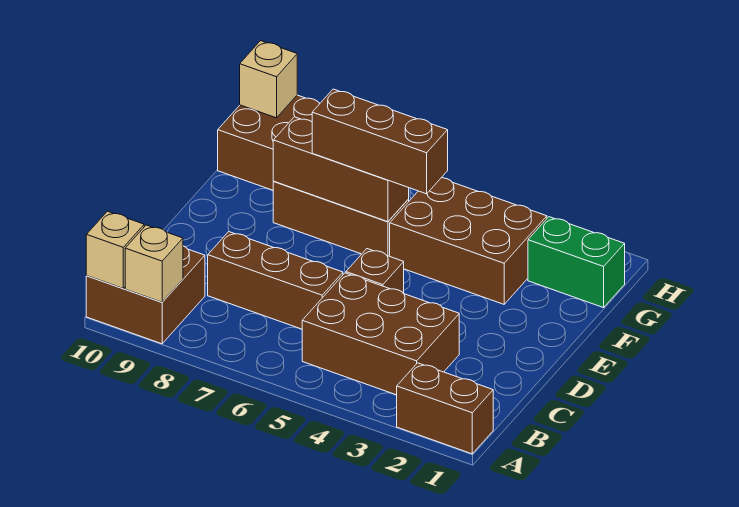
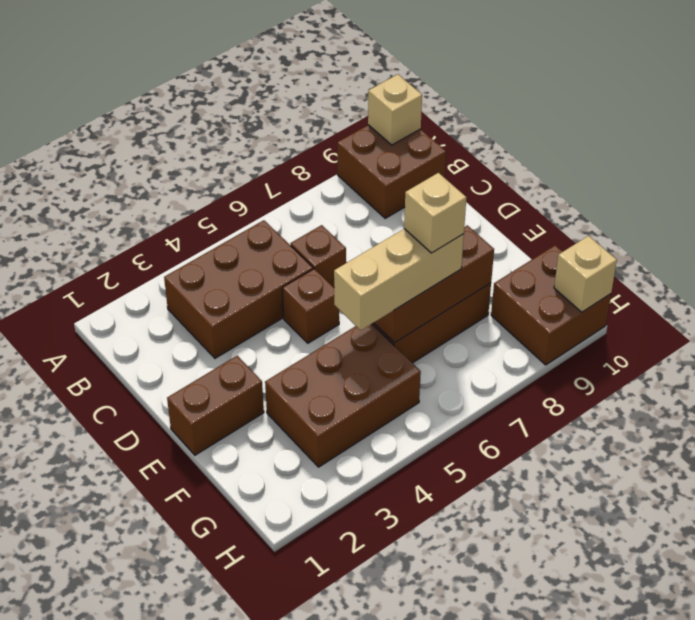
brown brick A1:A2 level 1 -> brown brick E1:E2 level 1
tan brick A9 level 2 -> tan brick F7 level 4
brown brick C6:C8 level 1 -> brown brick C6 level 1
brown brick F5:F7 level 3 -> tan brick F5:F7 level 3
green brick G1:G2 level 1 -> none

